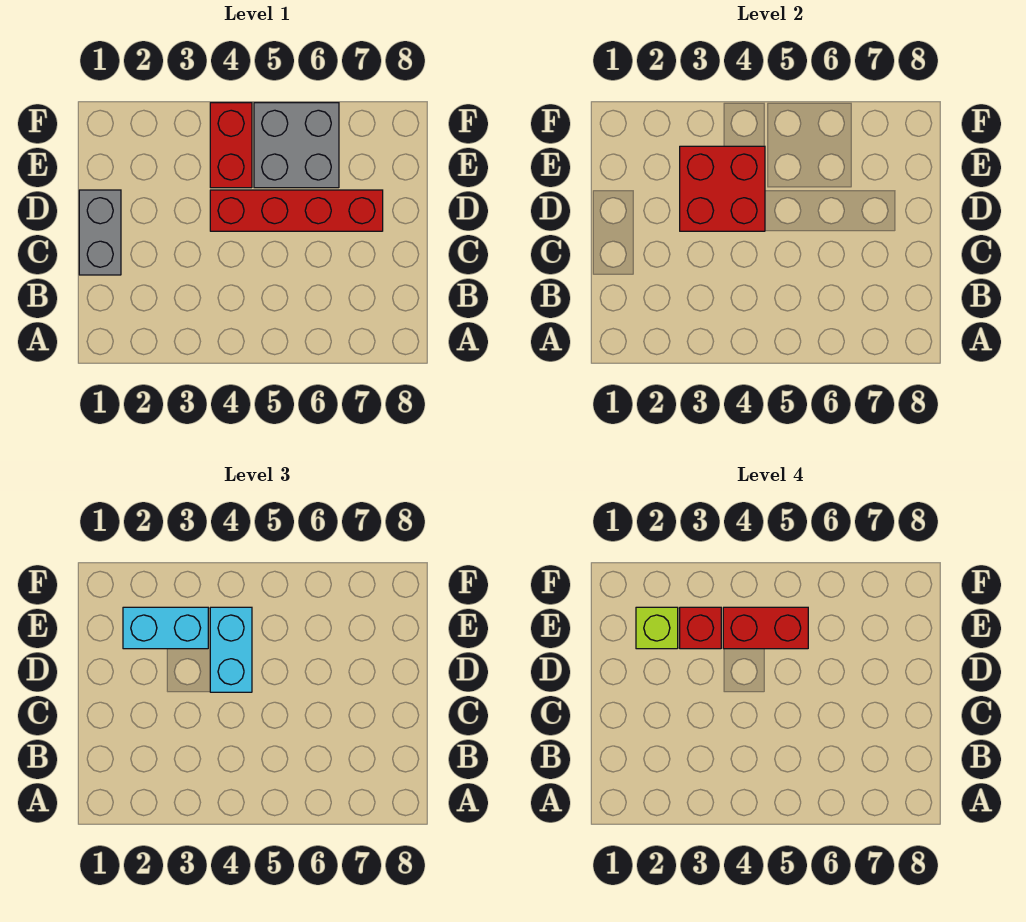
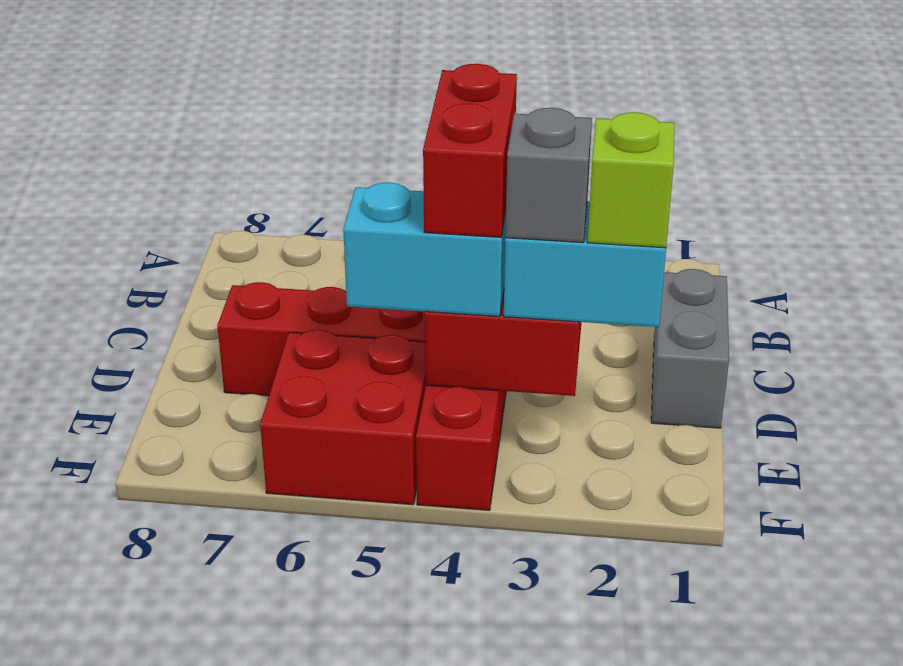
cyan brick D4:E4 level 3 -> cyan brick E4:E5 level 3
red brick E3 level 4 -> grey brick E3 level 4
red brick E4:E5 level 4 -> red brick D4:E4 level 4
grey brick E5:F6 level 1 -> red brick E5:F6 level 1

